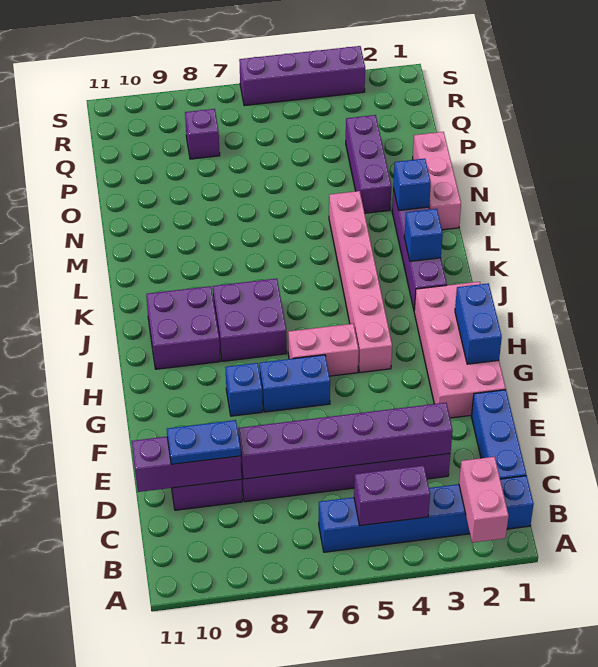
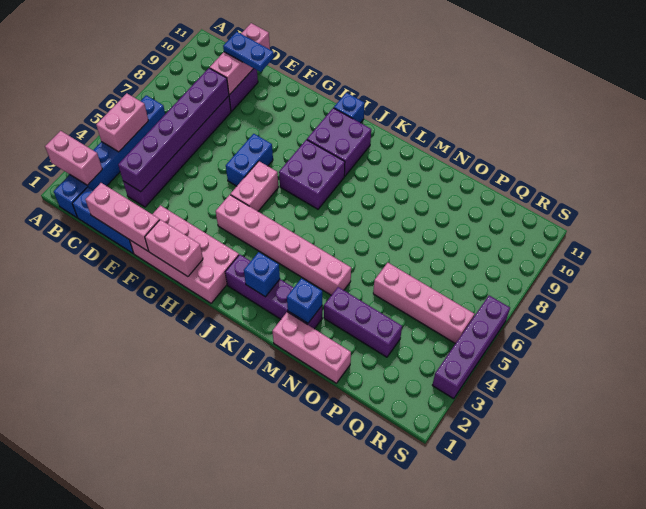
purple brick B4:B5 level 2 -> pink brick B4:B5 level 2
none -> pink brick D1:F1 level 2
purple brick D9:D11 level 2 -> pink brick D9:D11 level 2
blue plate D9:D10 level 3 -> blue plate D10:E10 level 3
blue brick G1:H1 level 2 -> pink brick G1:H1 level 2
blue brick G8 level 1 -> blue brick I11 level 1
none -> pink brick O5:R5 level 1
purple brick Q8 level 1 -> none

